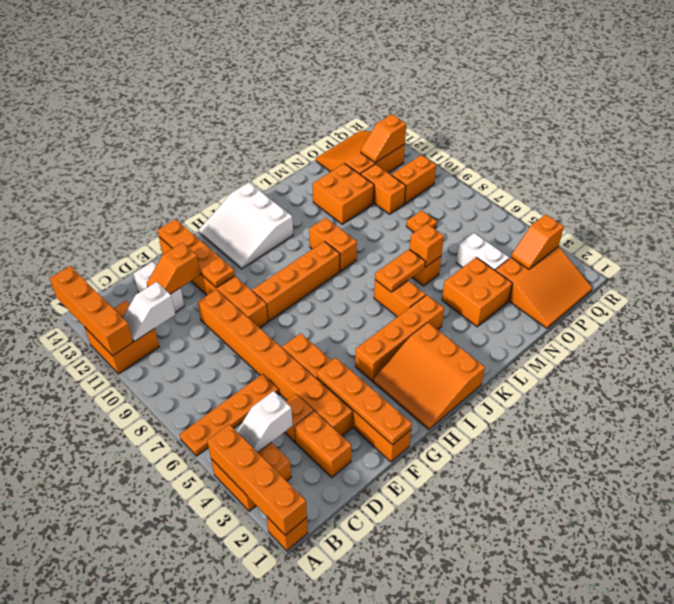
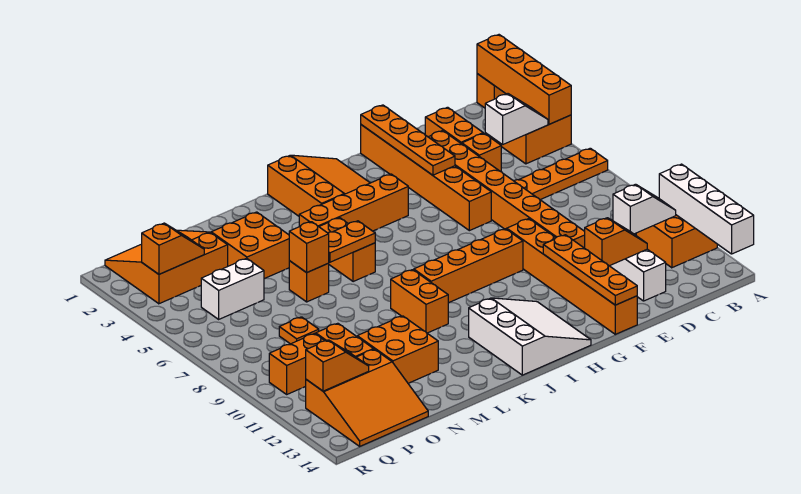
orange brick A11:A14 level 2 -> white brick A11:A14 level 2
white brick O4:O5 level 1 -> white brick O5:P5 level 1

